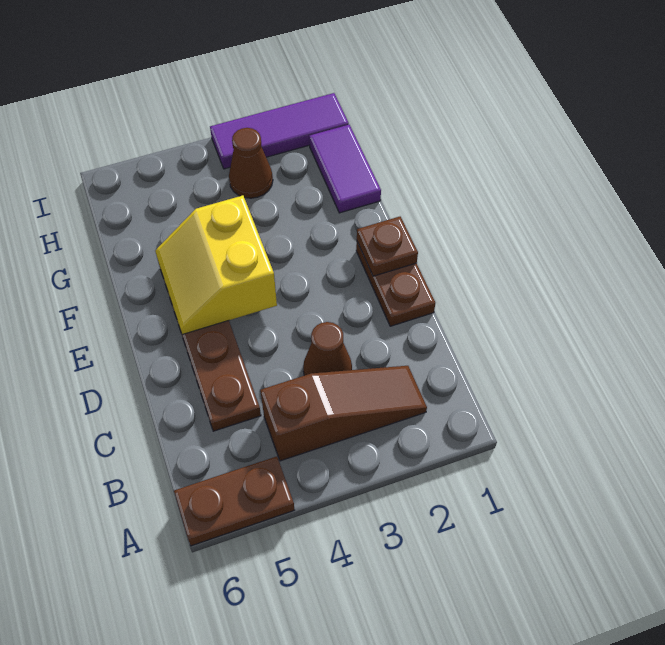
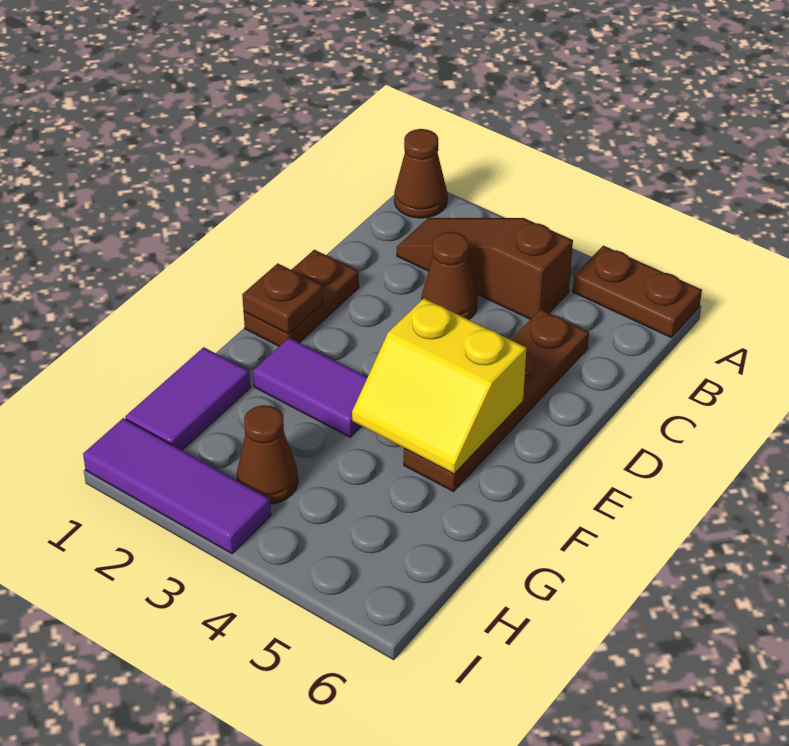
none -> brown cone A1 level 1
yellow slope E4:F5 level 2 top 4 -> yellow slope E4:F5 level 2 top E
none -> purple tile F2:F3 level 1

